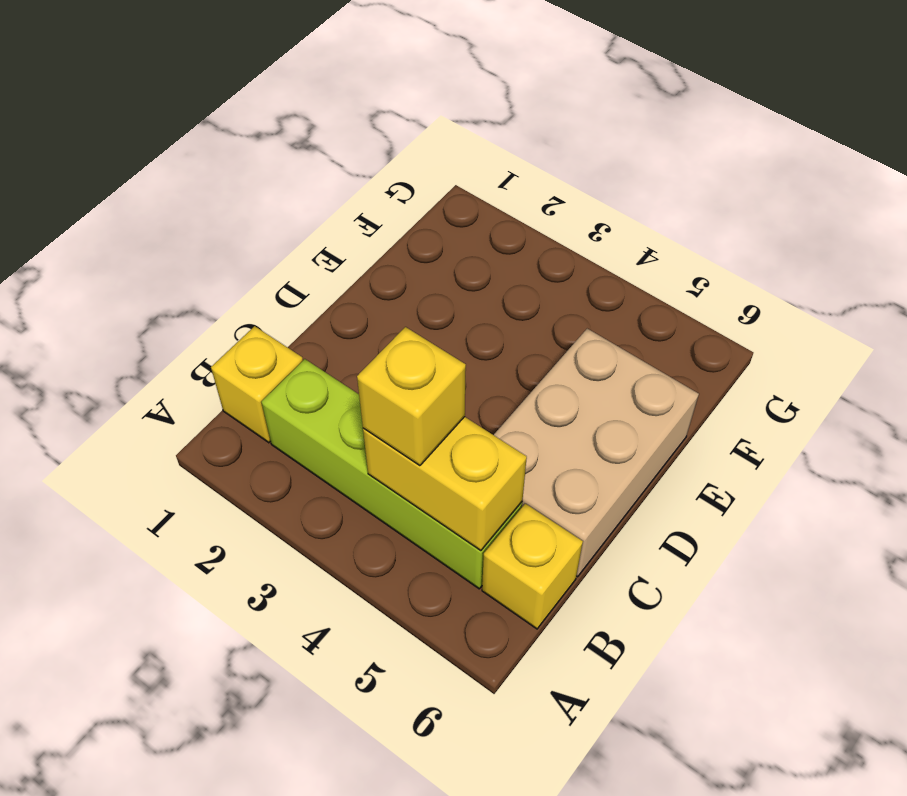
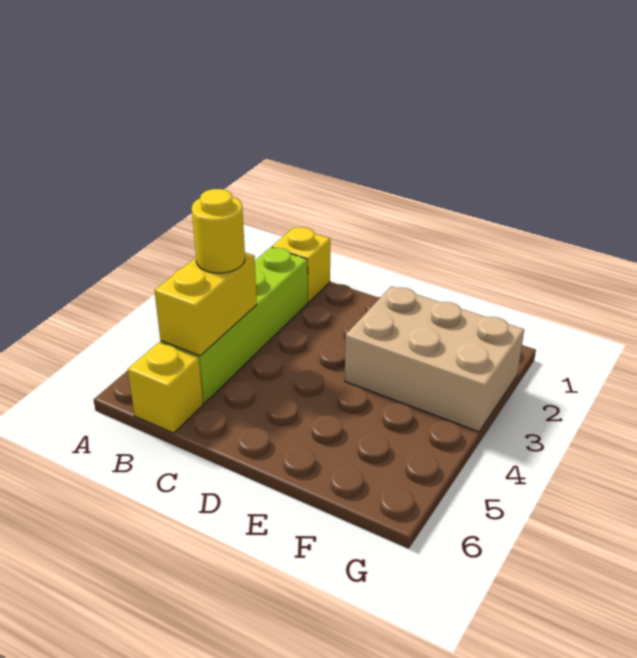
yellow brick B4 level 3 -> yellow round brick B4 level 3
tan brick C5:E6 level 1 -> tan brick E2:G3 level 1

